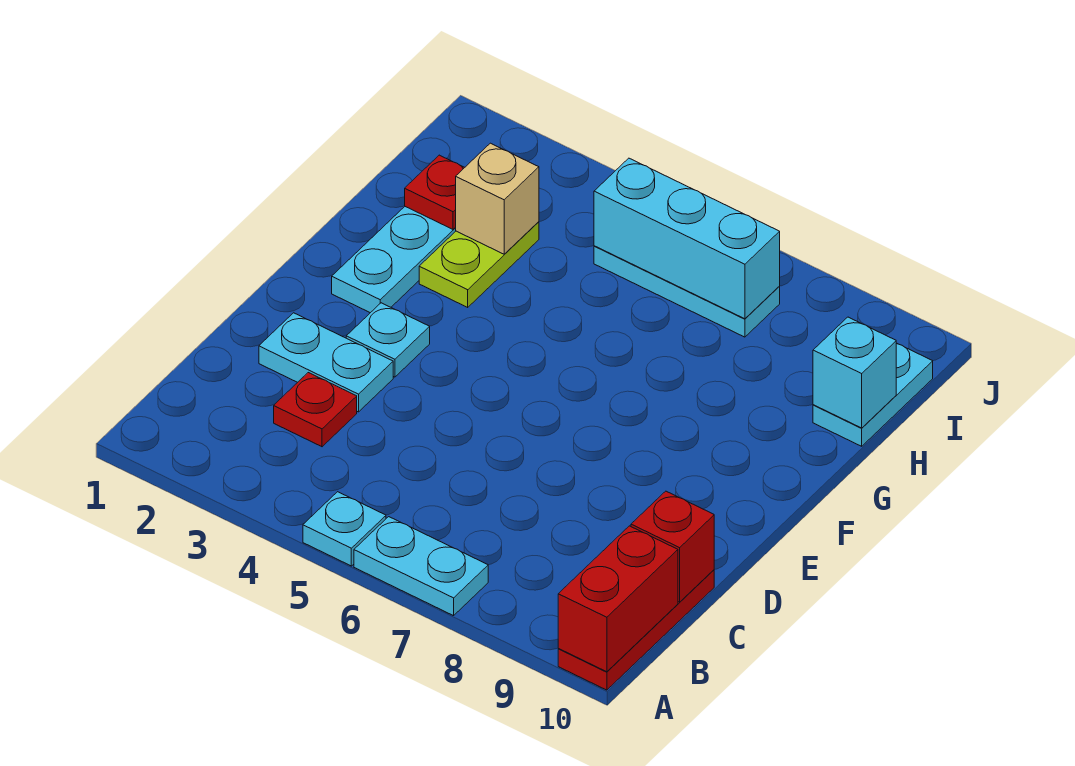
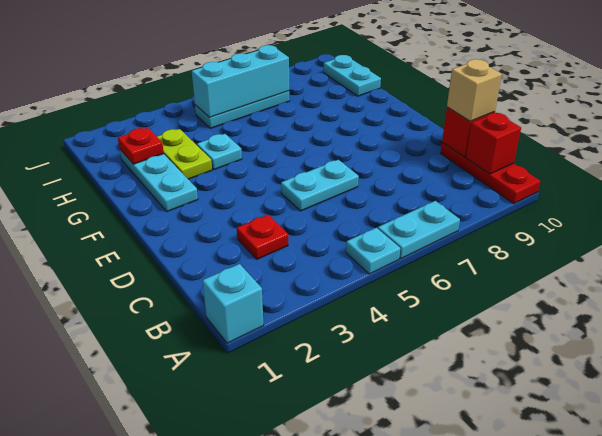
red brick A10:B10 level 2 -> red brick B10 level 2
cyan plate D2:D3 level 1 -> cyan plate D5:D6 level 1
cyan plate E3 level 1 -> cyan plate G4 level 1
tan brick H3 level 2 -> tan brick C10 level 3
cyan brick H10 level 2 -> cyan brick A1 level 1

